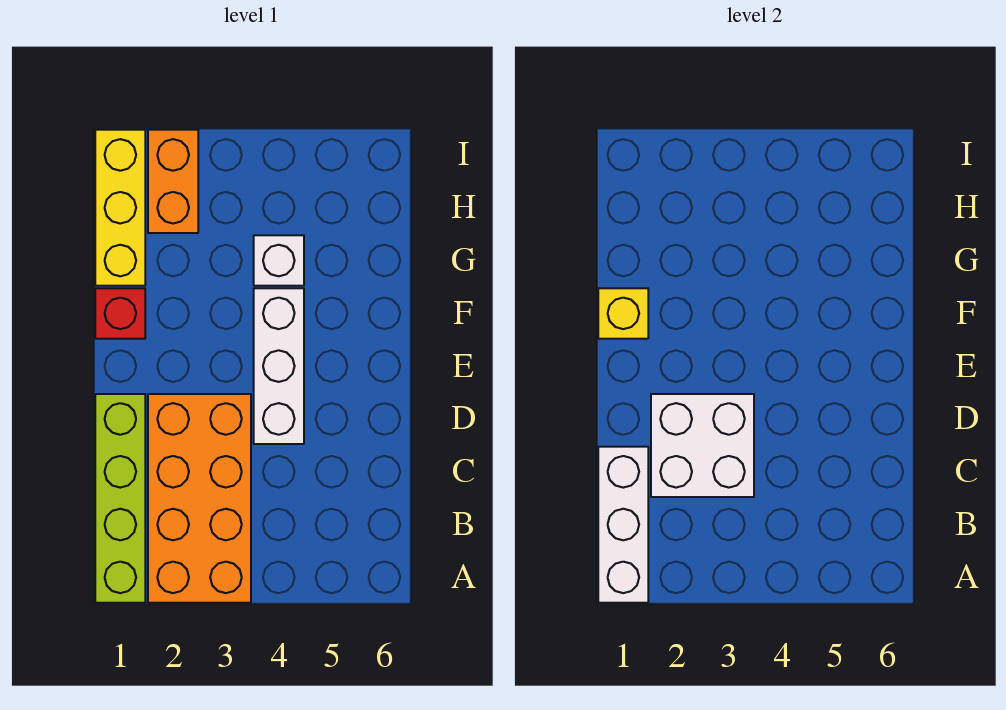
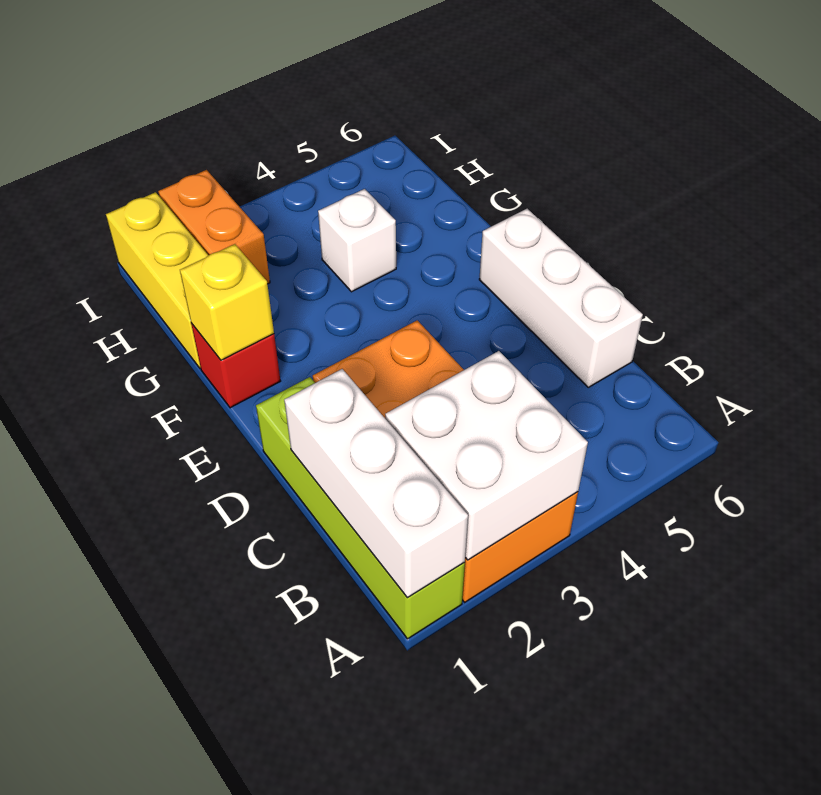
white brick C2:D3 level 2 -> white brick A2:B3 level 2
white brick D4:F4 level 1 -> white brick C6:E6 level 1

